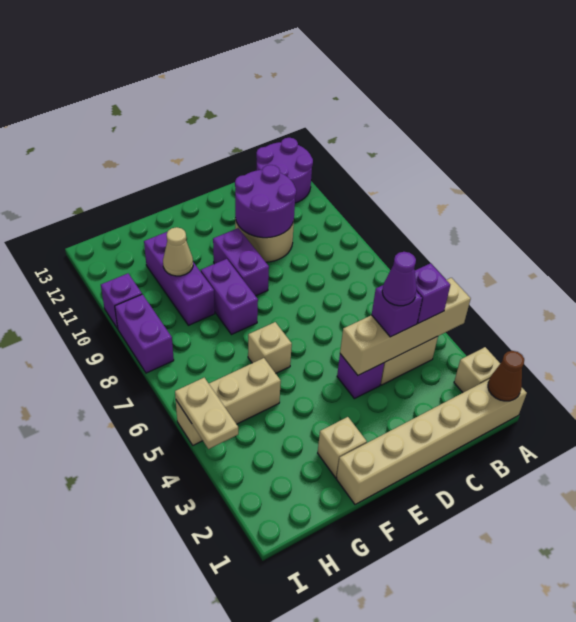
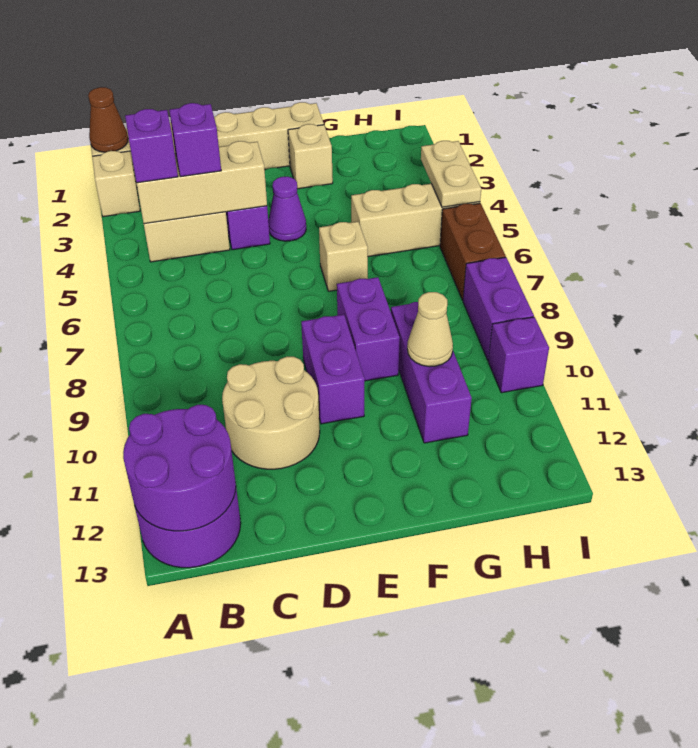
tan brick A4:D4 level 2 -> tan brick B4:D4 level 2
purple cone C4 level 4 -> purple cone E4 level 1
purple round brick C10:D11 level 2 -> purple round brick A12:B13 level 2
none -> brown brick I6:I7 level 1

